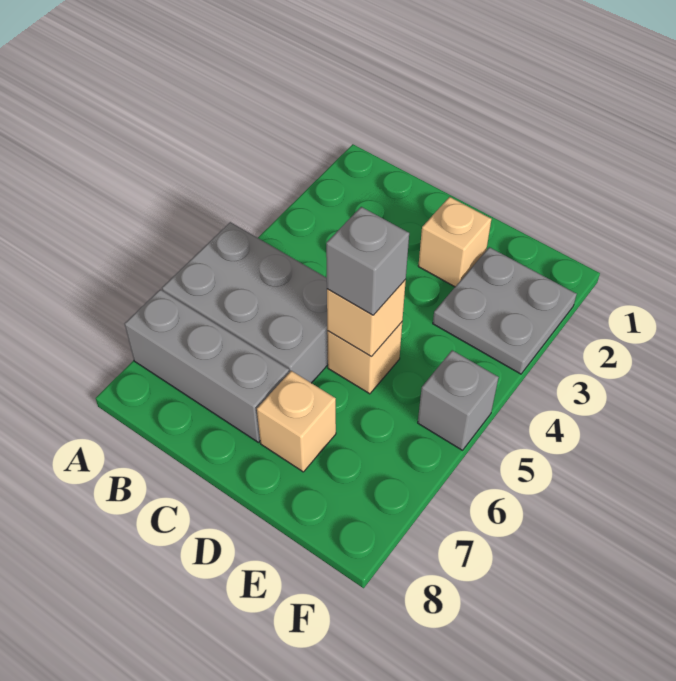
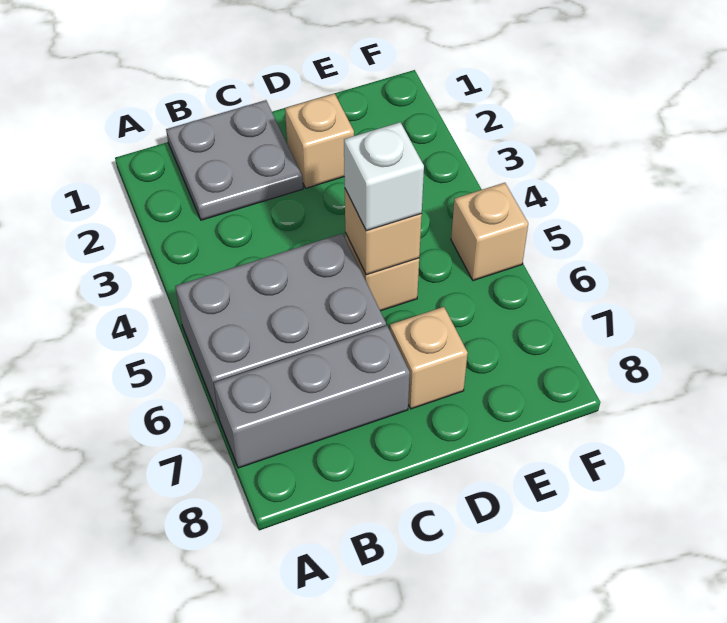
grey brick D5 level 3 -> white brick D5 level 3
grey plate E2:F3 level 1 -> grey plate B1:C2 level 1
grey brick F5 level 1 -> tan brick F5 level 1

